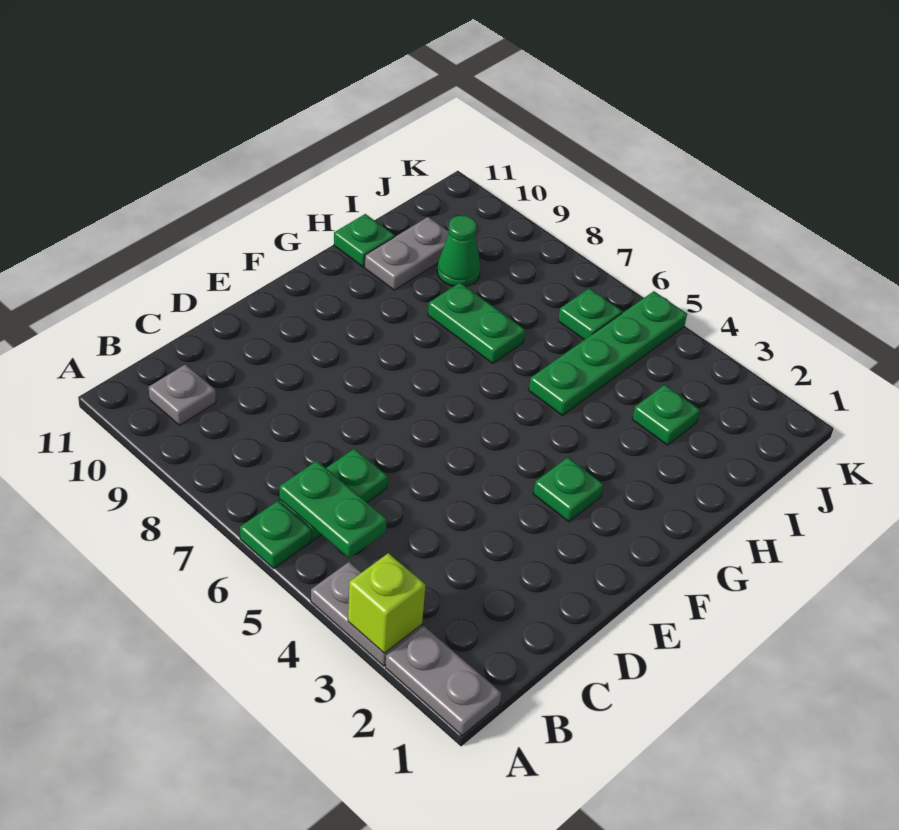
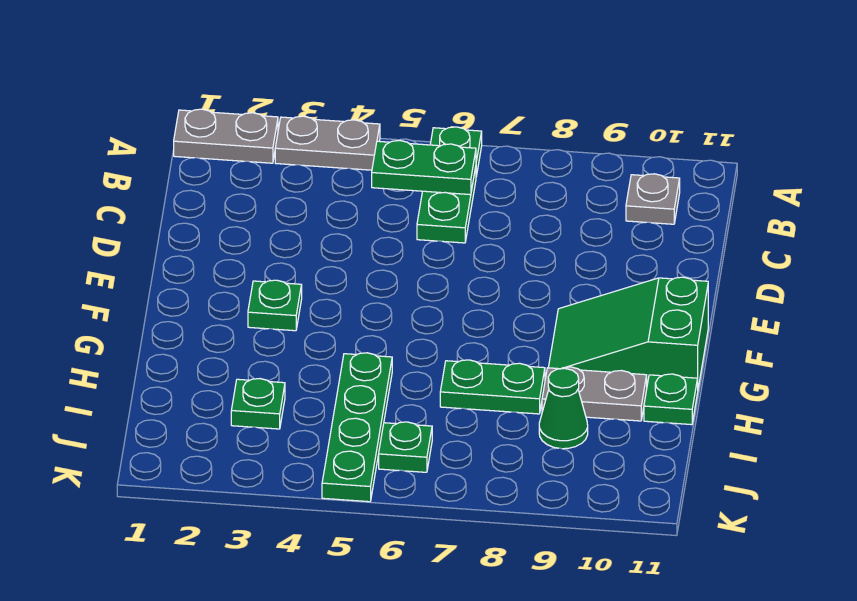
lime brick A3 level 2 -> none
none -> green slope F9:G11 level 1 top 11
grey plate H10:I10 level 1 -> grey plate H9:H10 level 1

